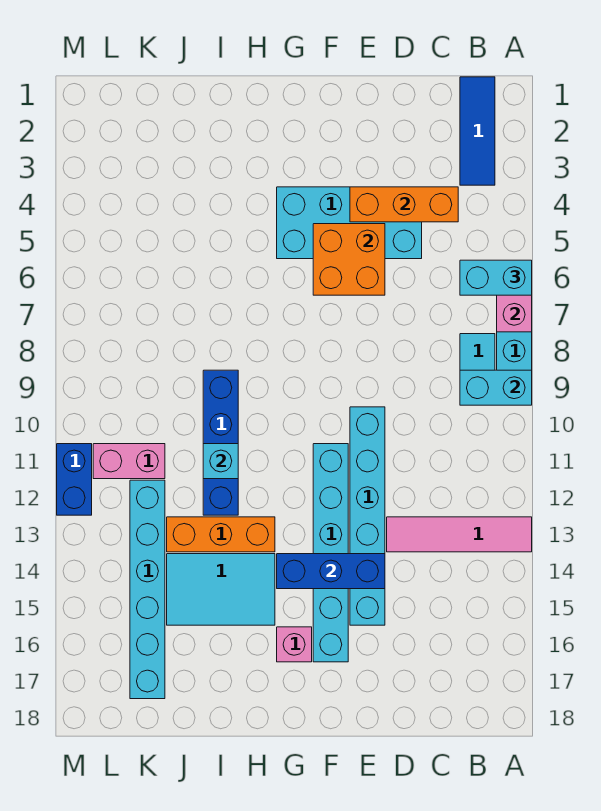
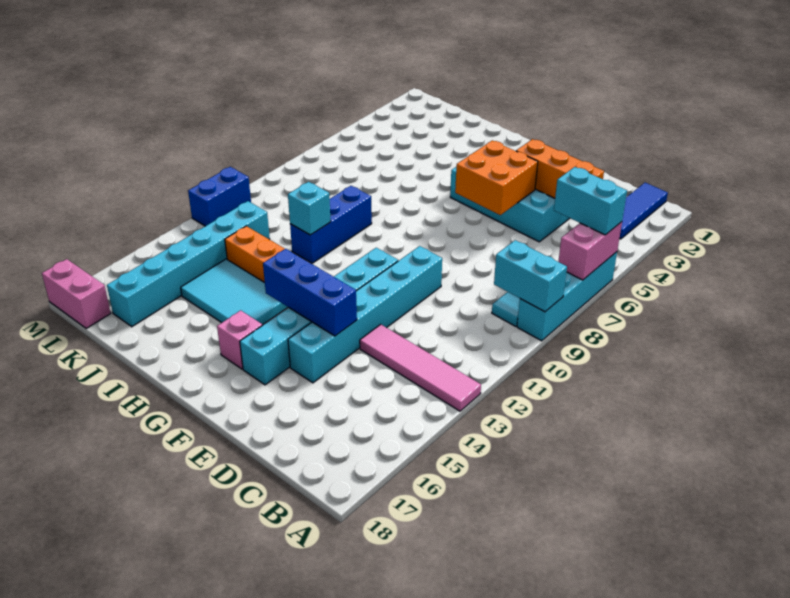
blue brick I9:I12 level 1 -> blue brick I9:I11 level 1
pink brick K11:L11 level 1 -> pink brick L18:M18 level 1

